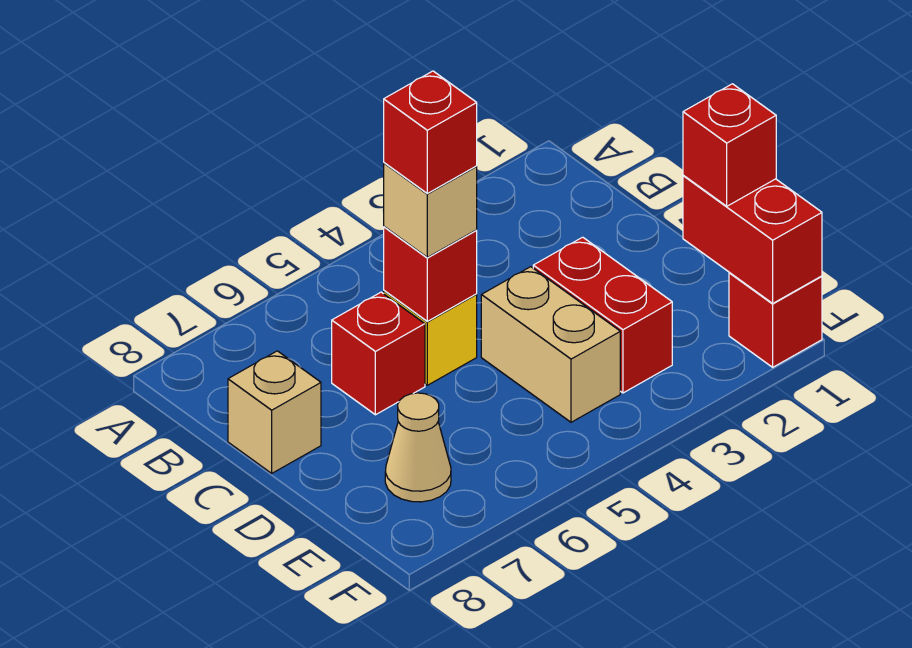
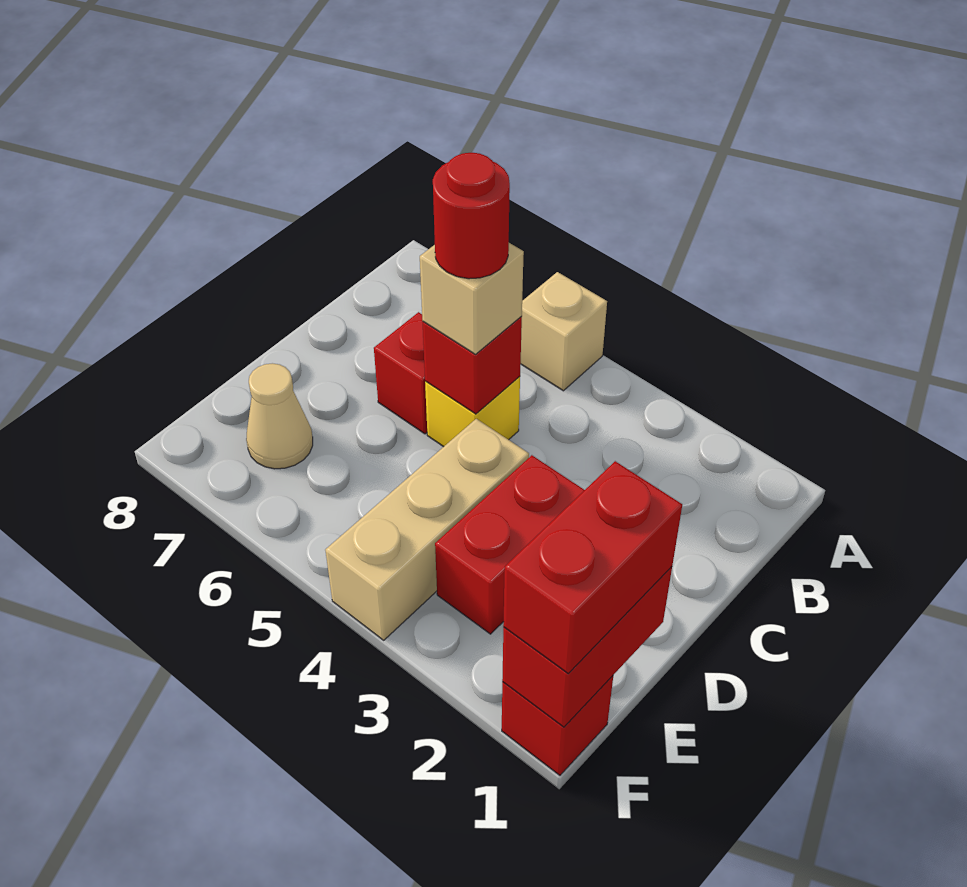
red brick C5 level 4 -> red round brick C5 level 4
tan brick C8 level 1 -> tan brick A5 level 1
tan brick D4:E4 level 1 -> tan brick D4:F4 level 1
red brick E1 level 3 -> red brick E1:F1 level 3

